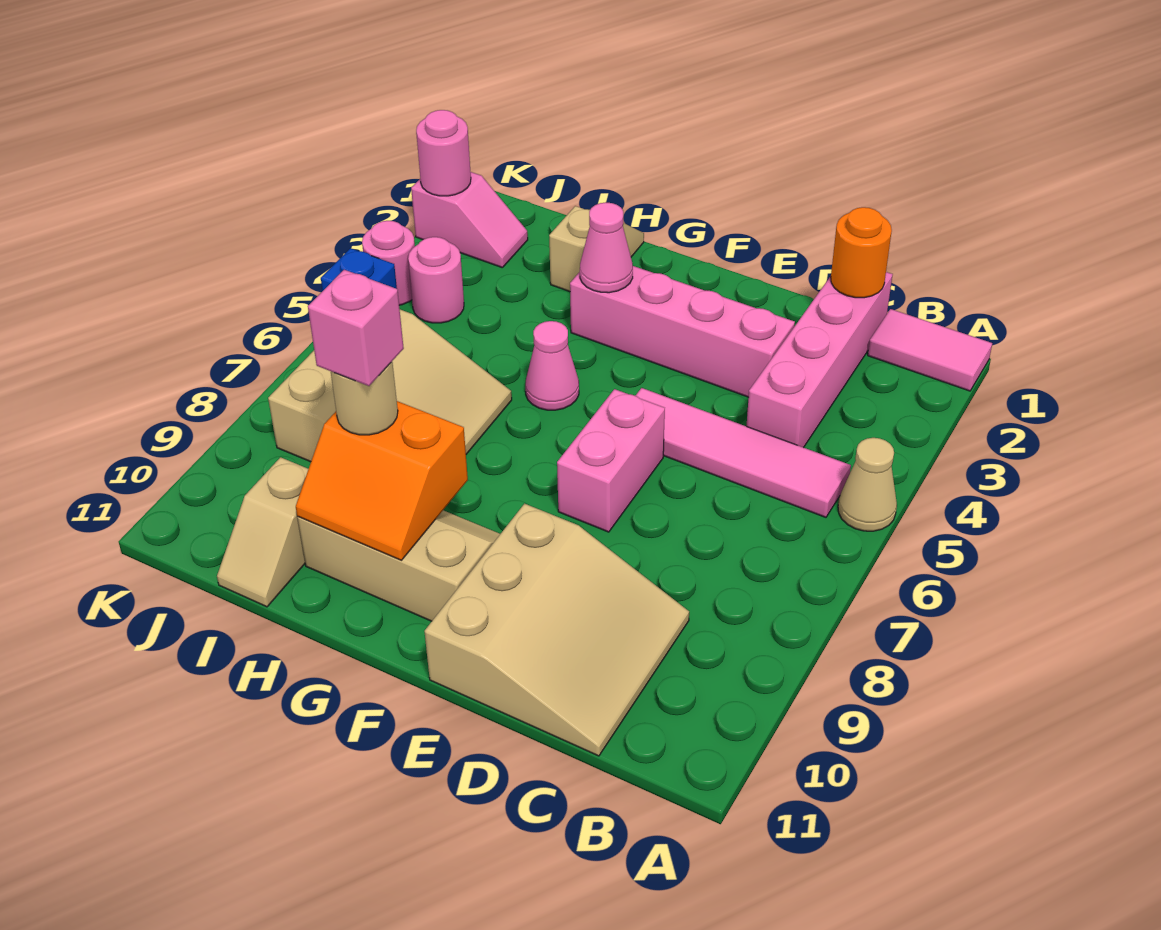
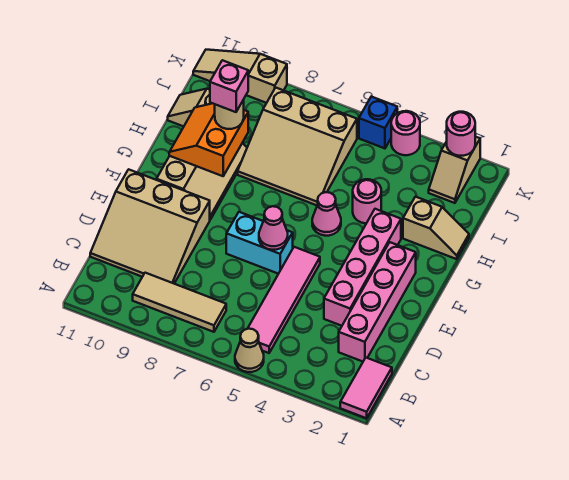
none -> tan tile B7:B9 level 1
pink brick C1:C4 level 1 -> pink brick C2:F2 level 1
orange round brick C1 level 2 -> none
pink brick E6:E7 level 1 -> cyan brick E6:E7 level 1
pink cone G3 level 2 -> pink cone E6 level 2
pink slope J2:K2 level 1 top K -> tan slope J2:K2 level 1 top K
pink round brick J4 level 1 -> pink round brick H4 level 1
none -> tan slope K9:K11 level 1 top 9

